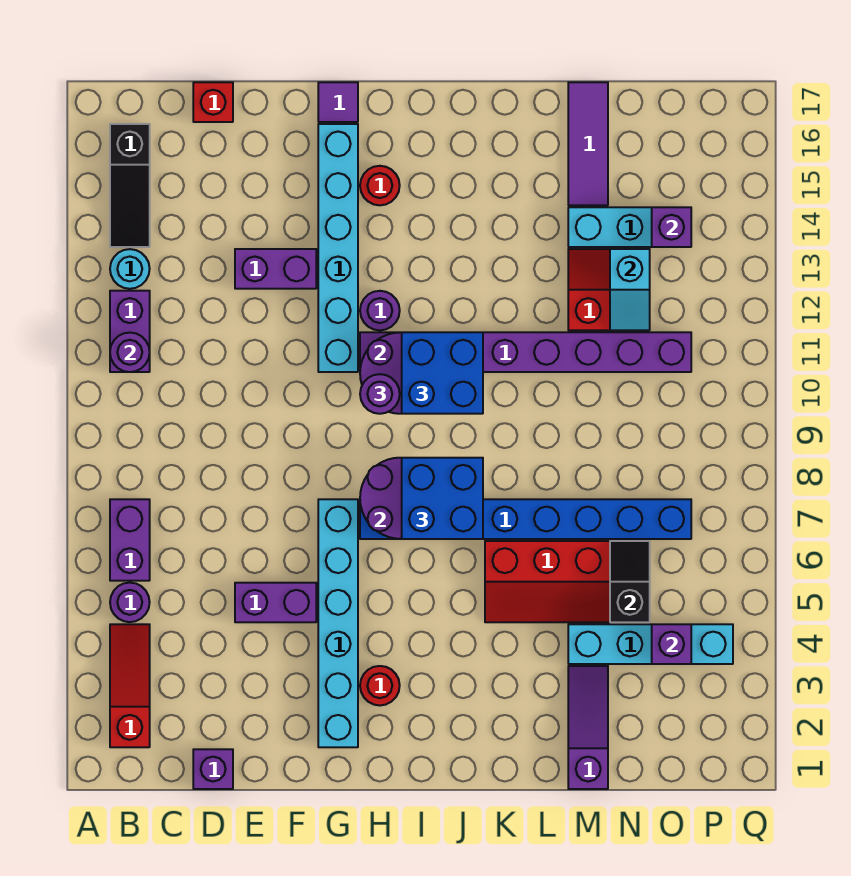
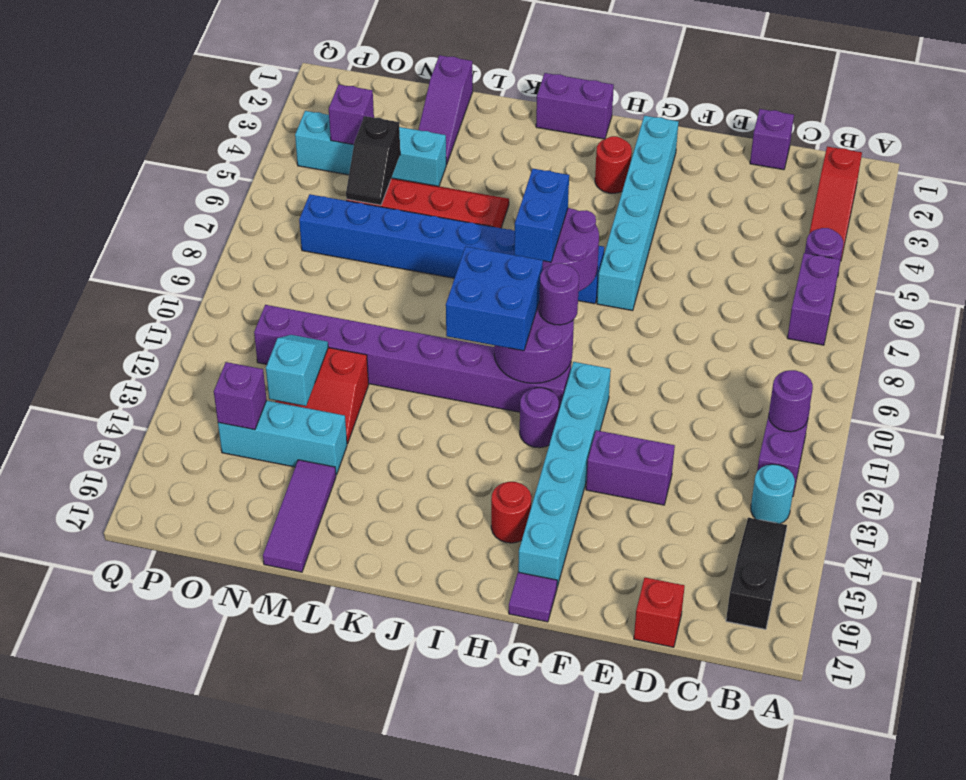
purple brick E5:F5 level 1 -> purple brick I1:J1 level 1
blue brick I7:J8 level 3 -> blue brick I7:I8 level 3

